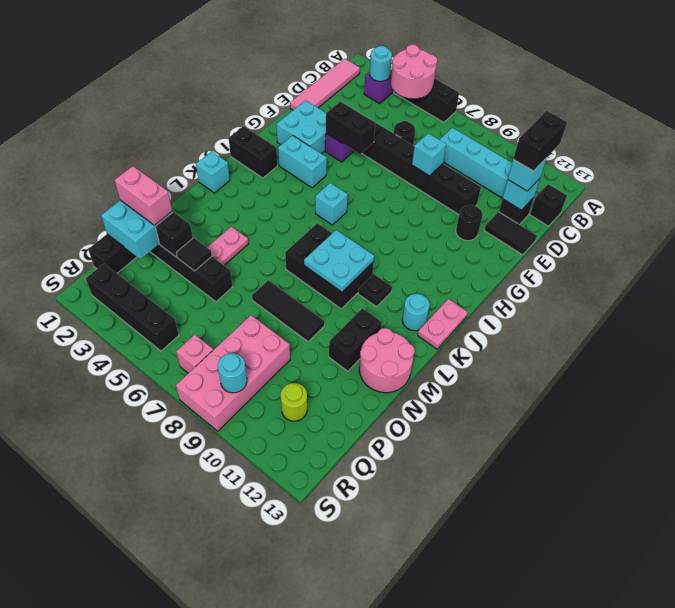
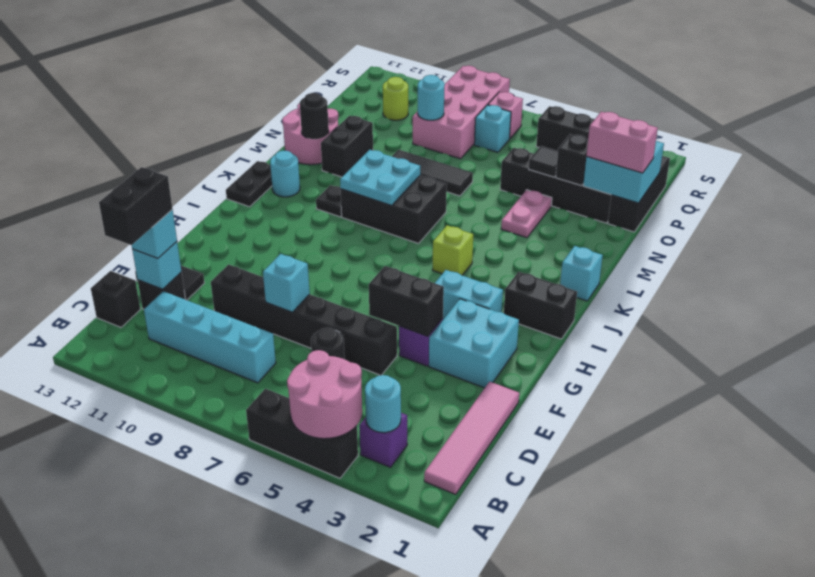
black round brick F11 level 1 -> black round brick M12 level 2
cyan brick I6 level 1 -> cyan brick Q7 level 1
none -> lime brick J5 level 1
pink plate J13:K13 level 1 -> black plate J13:K13 level 1
cyan round brick R9 level 2 -> cyan round brick P9 level 2

